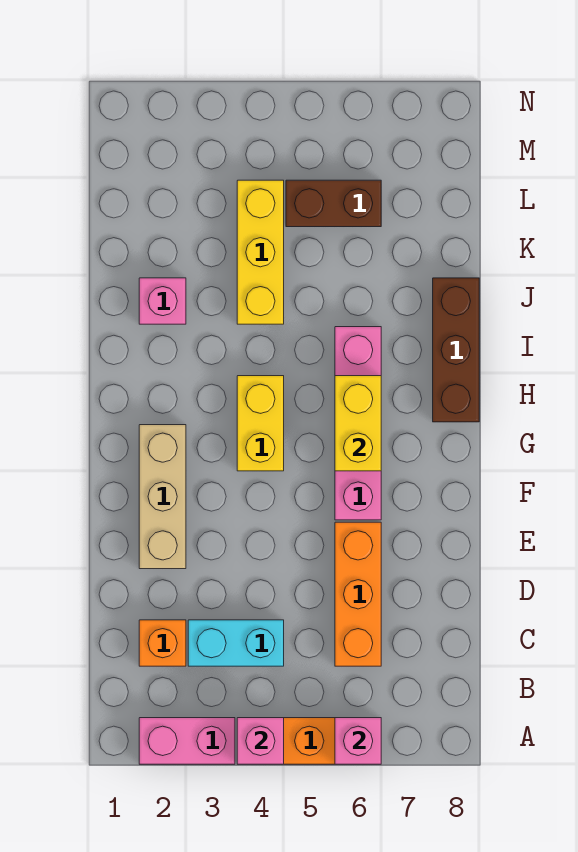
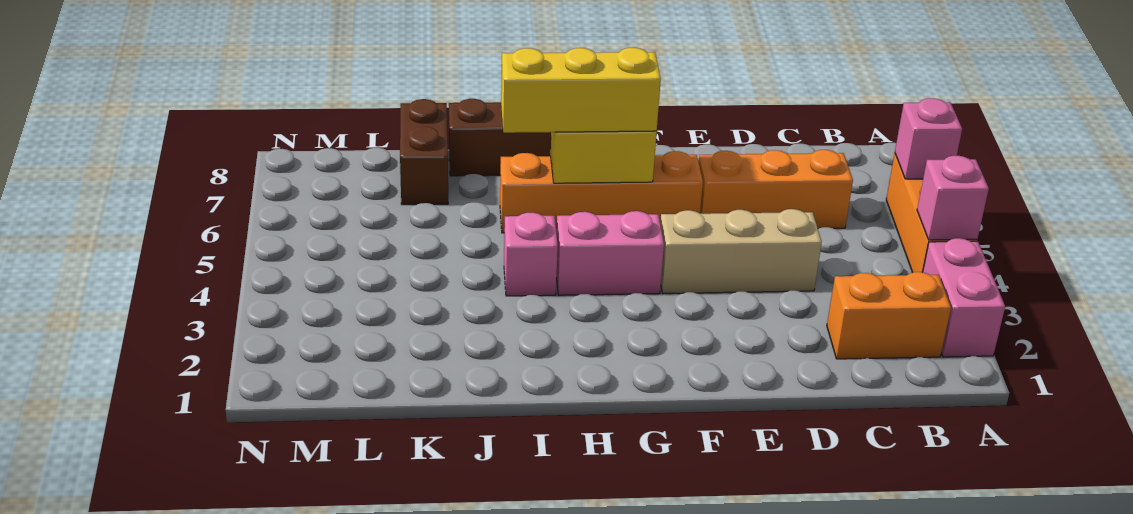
orange brick C2 level 1 -> orange brick B2:C2 level 1
cyan brick C3:C4 level 1 -> none
tan brick E2:G2 level 1 -> tan brick D4:F4 level 1
pink brick F6:I6 level 1 -> orange brick F6:I6 level 1
yellow brick G4:H4 level 1 -> pink brick G4:H4 level 1
pink brick J2 level 1 -> pink brick I4 level 1
yellow brick J4:L4 level 1 -> yellow brick G6:I6 level 3
brown brick L5:L6 level 1 -> brown brick K7:K8 level 1

